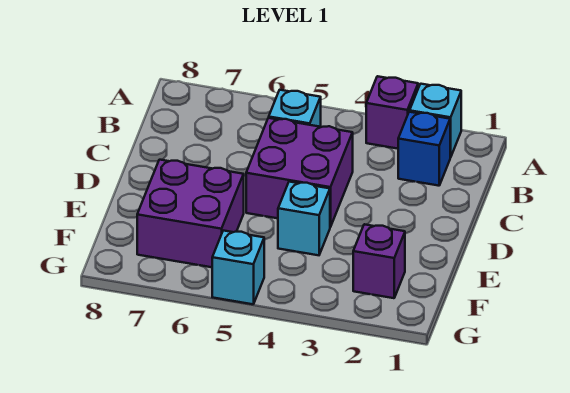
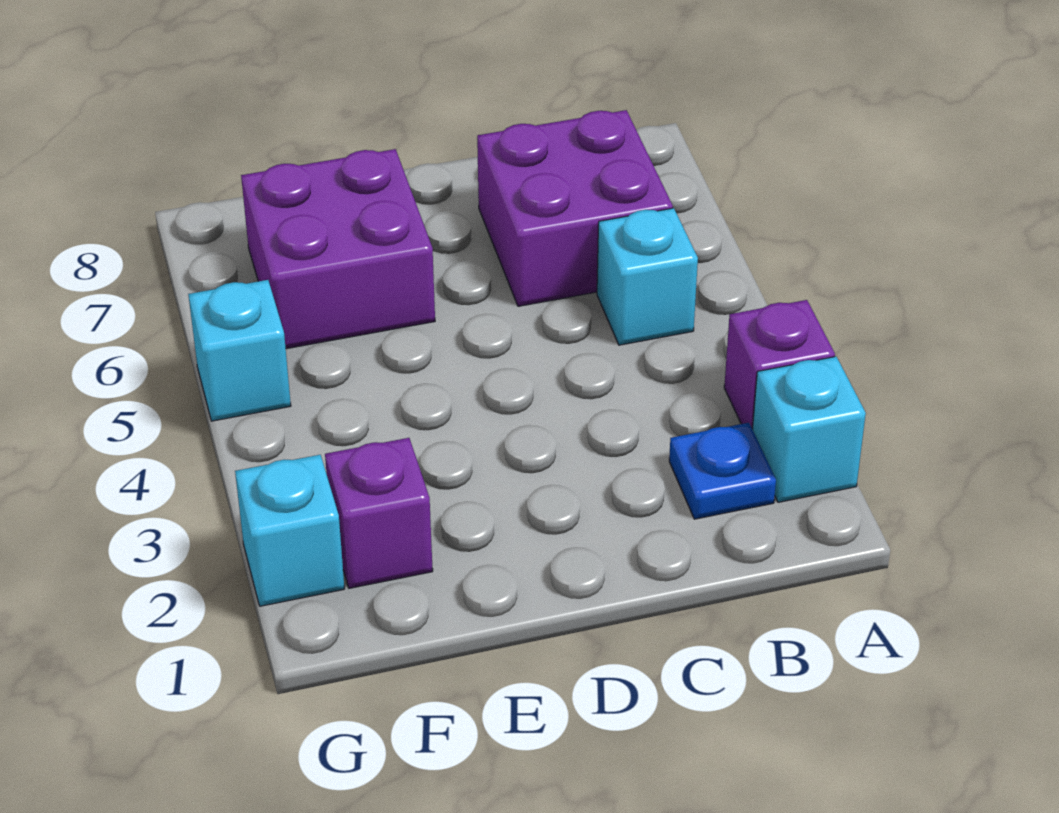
blue brick B2 level 1 -> blue plate B2 level 1
purple brick C4:D5 level 1 -> purple brick B6:C7 level 1
cyan brick E4 level 1 -> cyan brick G2 level 1

